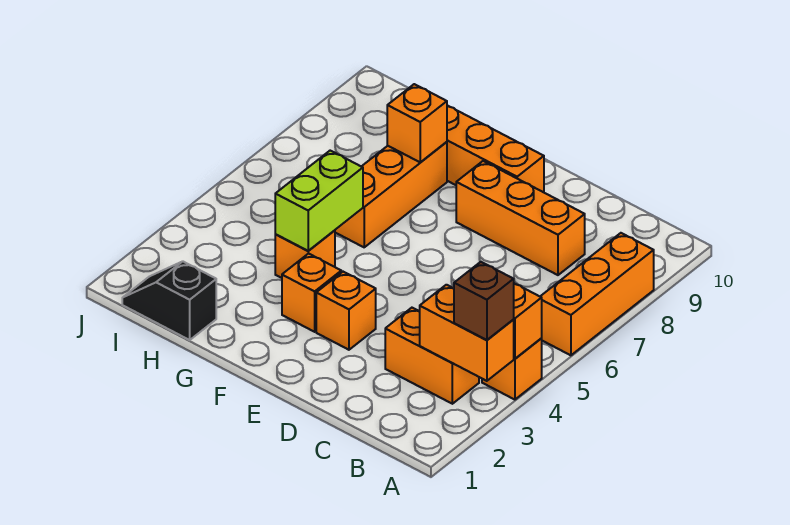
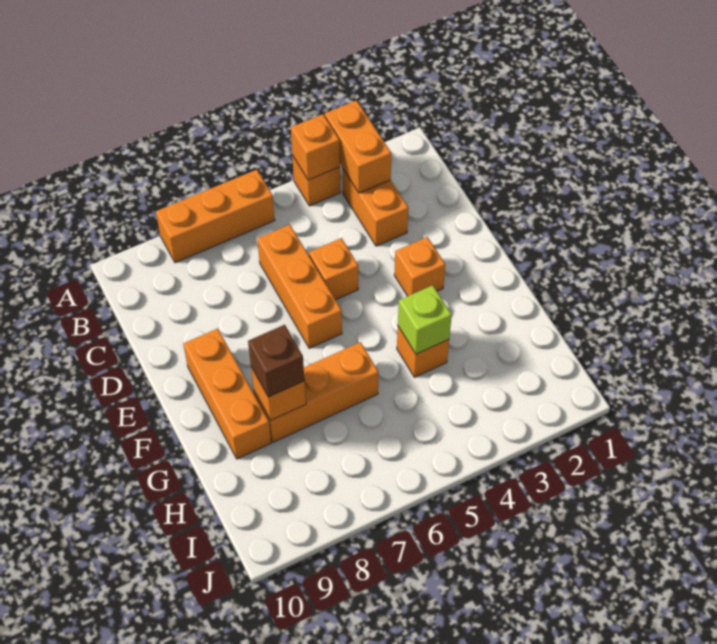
brown brick A3 level 3 -> brown brick G8 level 3
orange brick C8:E8 level 1 -> orange brick C6:E6 level 1
orange brick F3 level 1 -> orange brick D5 level 1
lime brick G4:G5 level 2 -> lime brick G4 level 2
black slope H1:I1 level 1 top H -> none

